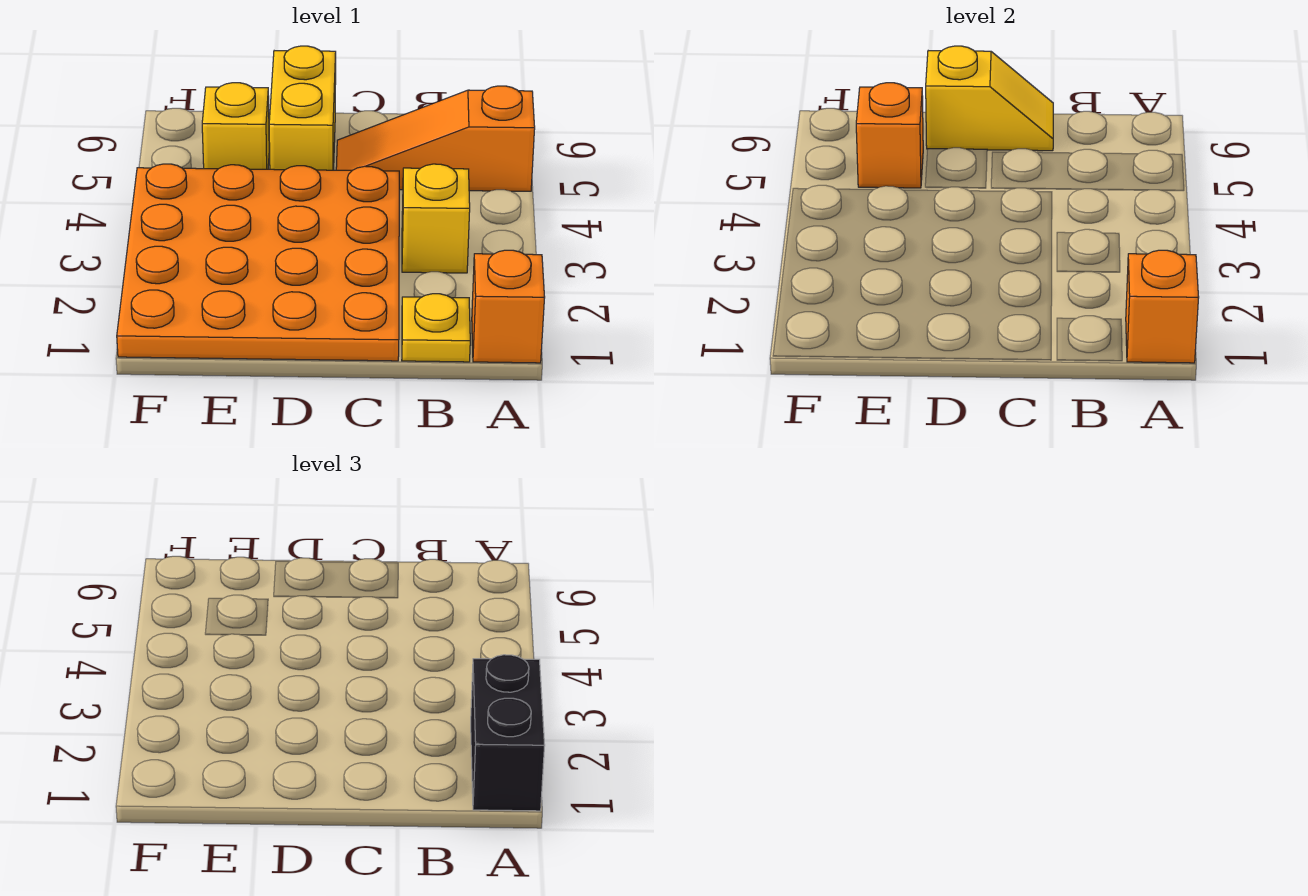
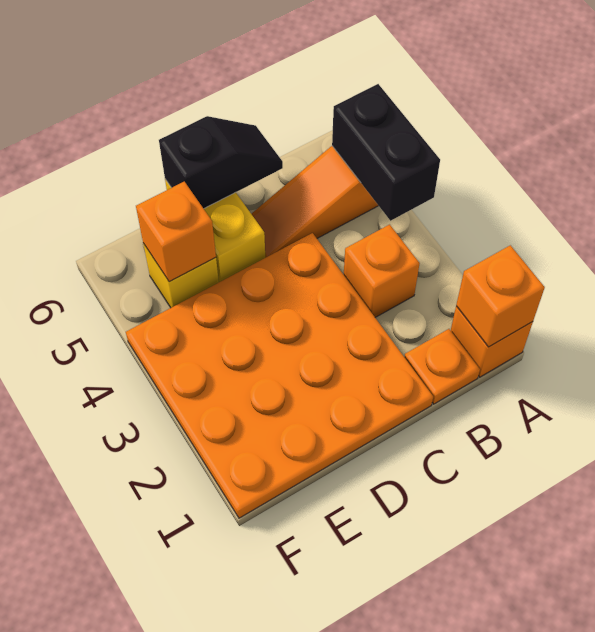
black brick A1:A2 level 3 -> black brick A4:A5 level 2
yellow plate B1 level 1 -> orange plate B1 level 1
yellow brick B3 level 1 -> orange brick B3 level 1
yellow slope C6:D6 level 2 top D -> black slope C6:D6 level 2 top D

